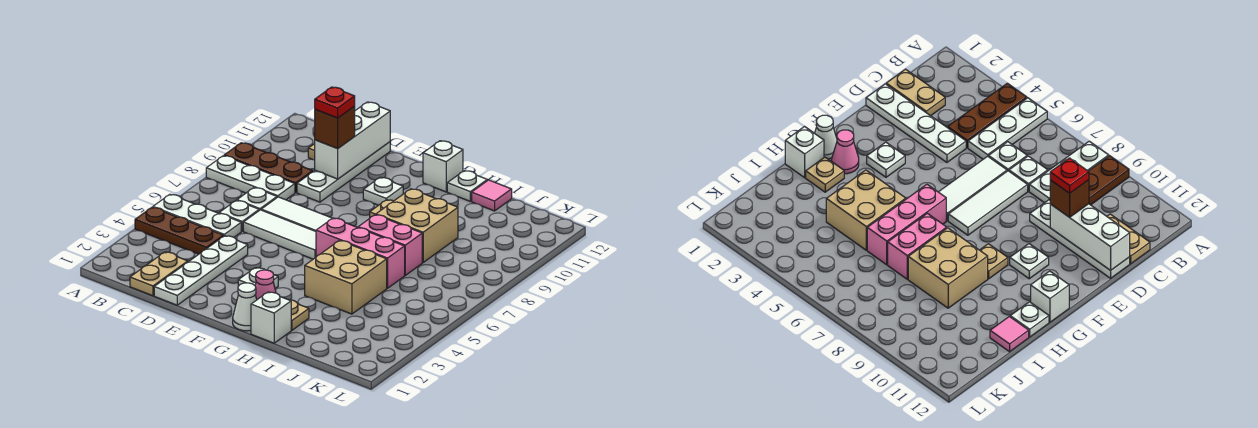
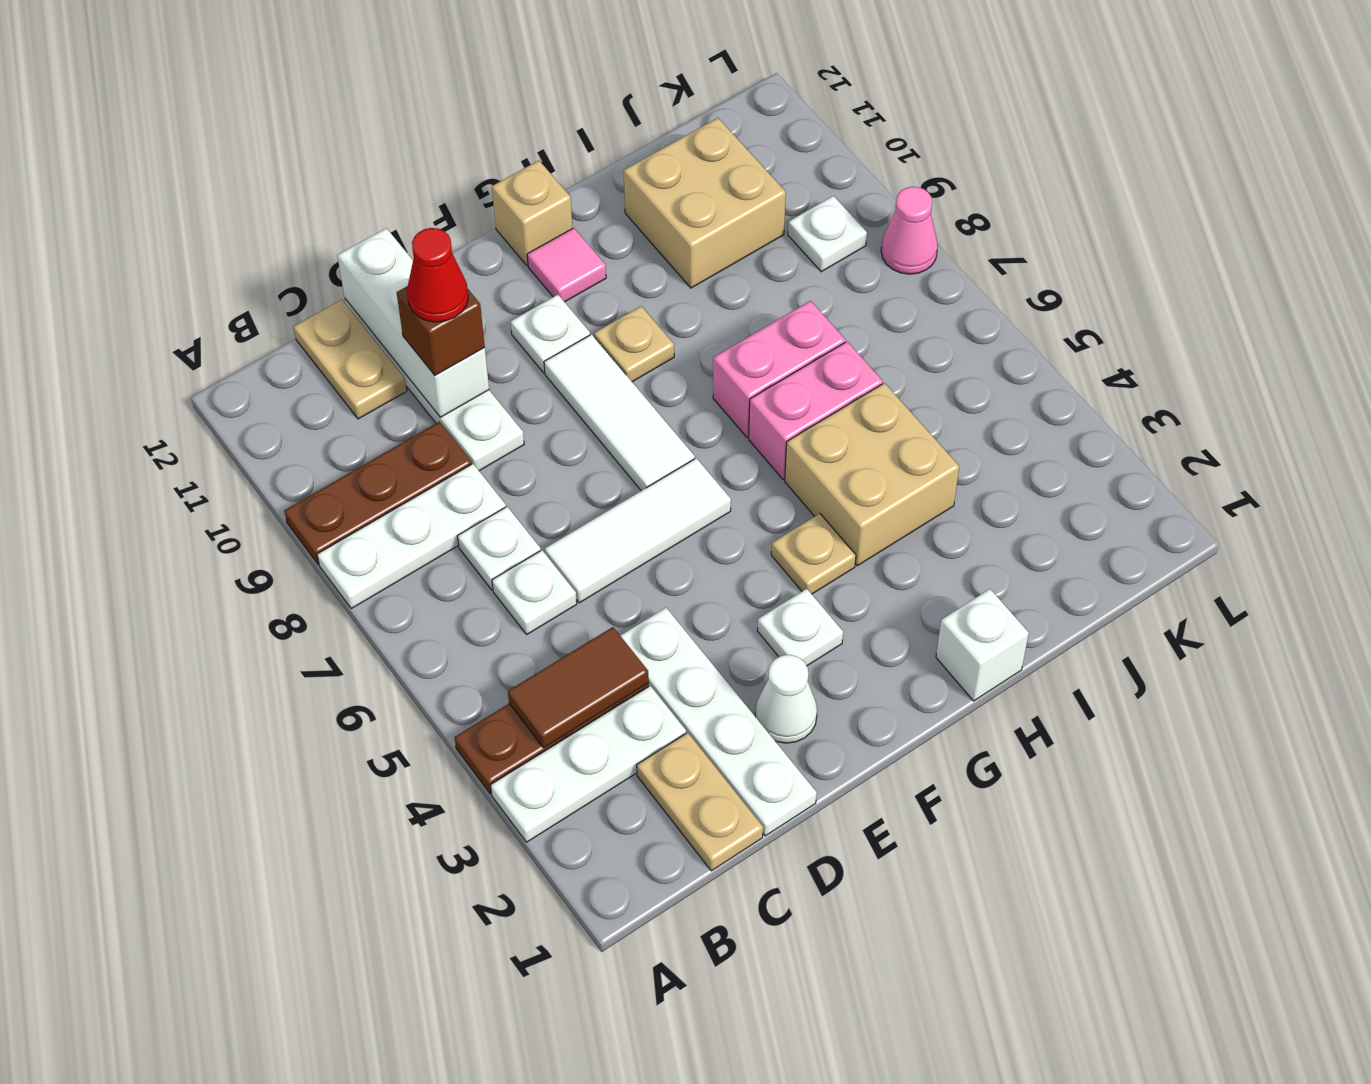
white plate A5:C5 level 1 -> white plate A3:C3 level 1
none -> brown tile B4:C4 level 2
white tile D7:F7 level 1 -> white tile F7:F9 level 1
red plate D10 level 4 -> red cone D10 level 4
white cone G1 level 1 -> white cone E2 level 1
pink cone G2 level 1 -> pink cone L8 level 1
pink brick G6:I6 level 1 -> pink brick H6:I6 level 1
white brick G12 level 1 -> tan brick G12 level 1
tan plate H2 level 1 -> tan plate G4 level 1
tan brick H8:I9 level 1 -> tan brick I10:J11 level 1
white plate H12 level 1 -> white plate K9 level 1
pink tile I12 level 1 -> pink tile G11 level 1

